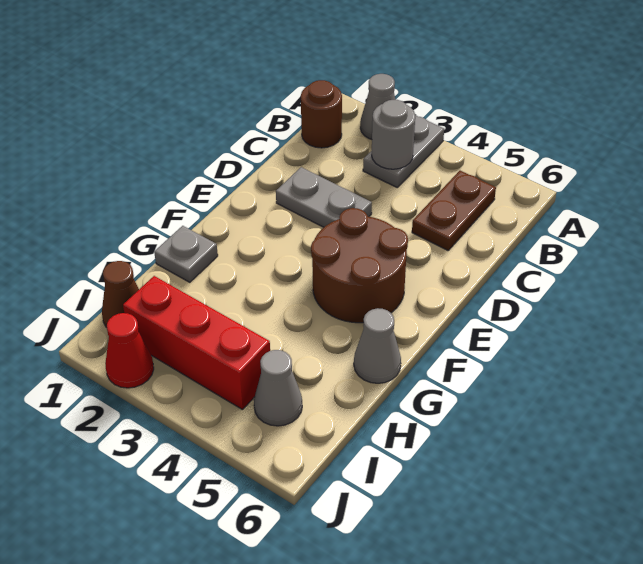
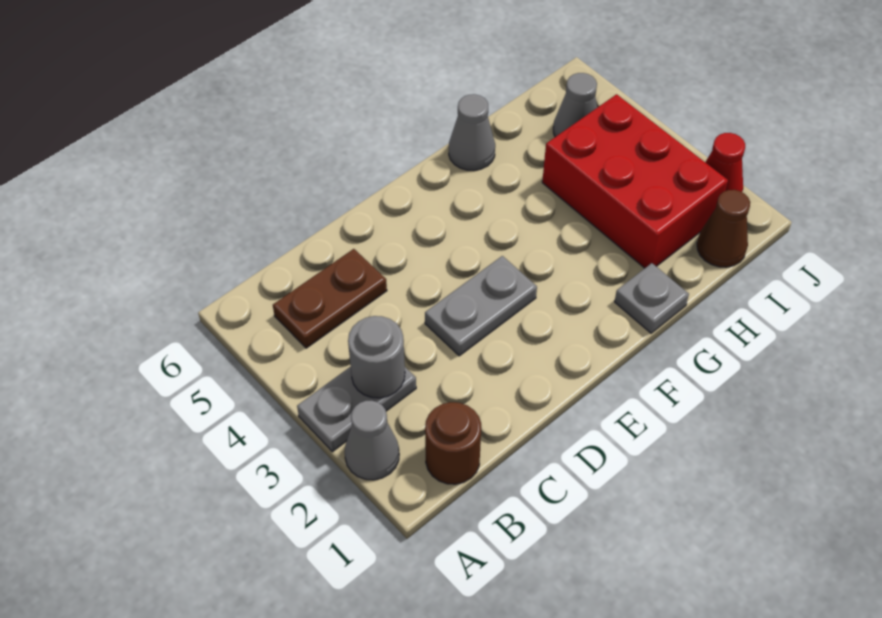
grey plate D2:D3 level 1 -> grey plate D3:E3 level 1
brown round brick E4:F5 level 1 -> none
red brick I2:I4 level 1 -> red brick H2:I4 level 1

